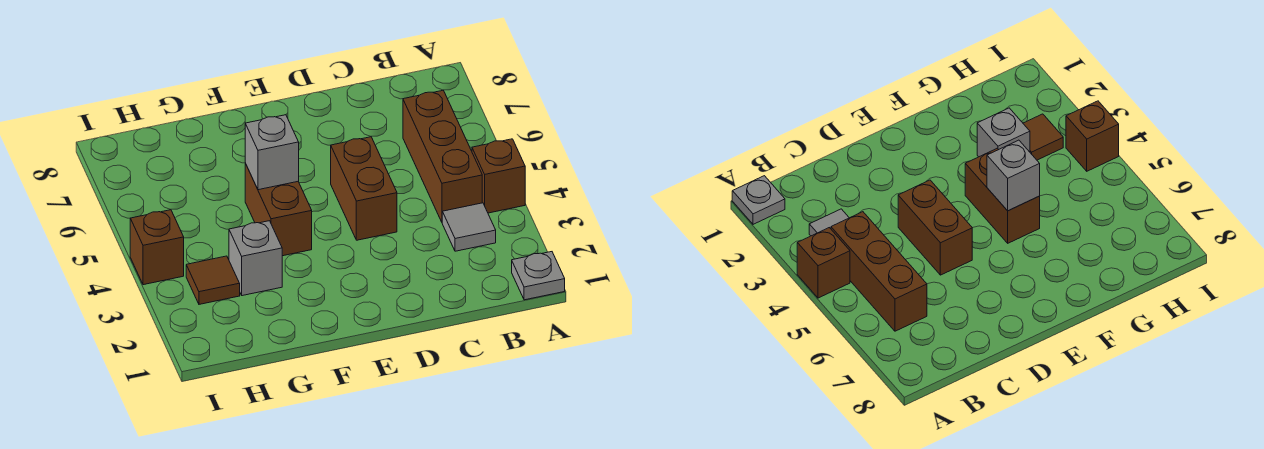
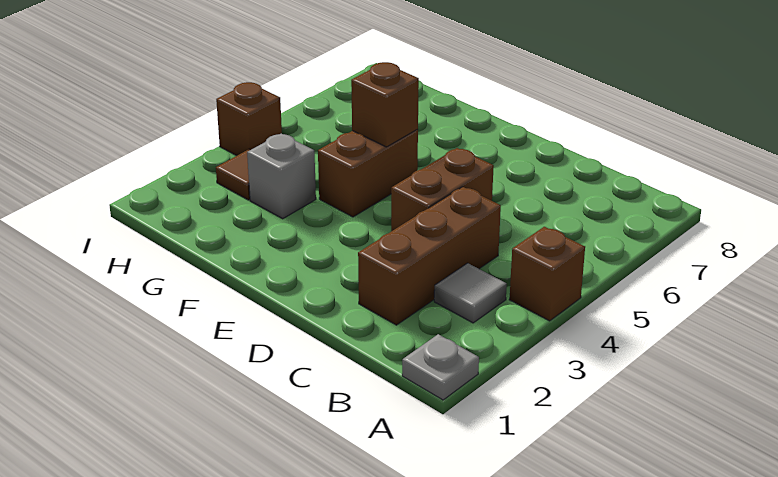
brown brick B4:B6 level 1 -> brown brick C2:C4 level 1
grey brick F5 level 2 -> brown brick F5 level 2

